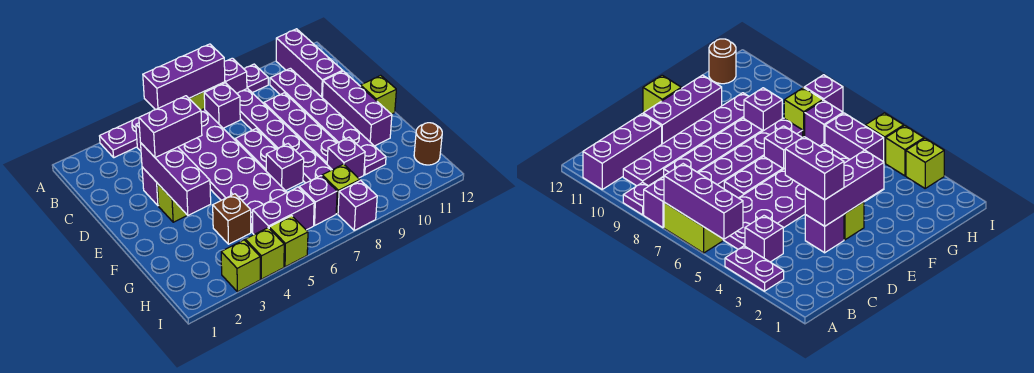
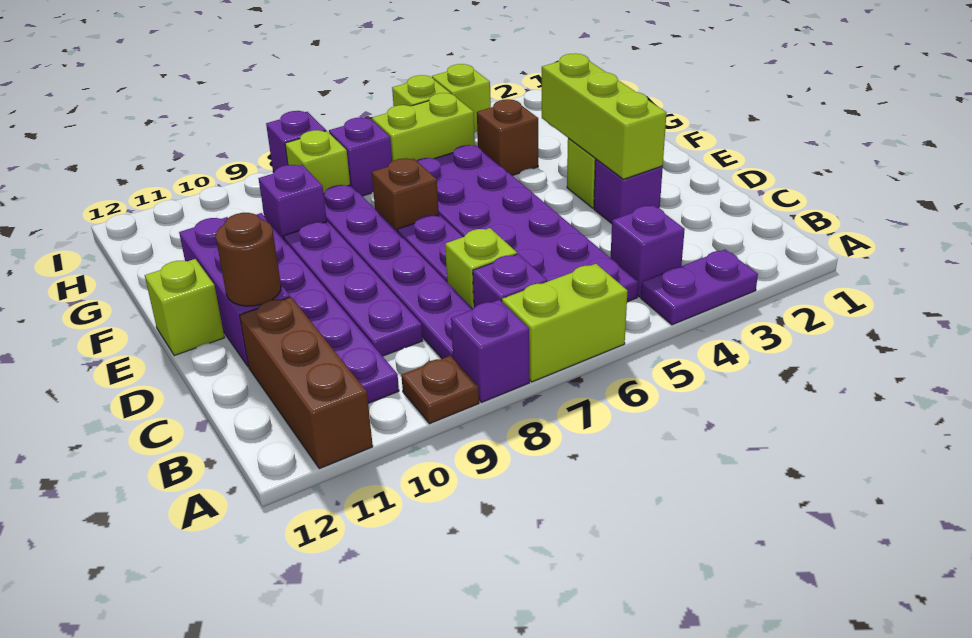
purple brick A5:A7 level 2 -> none
purple plate A9 level 1 -> brown plate A9 level 1
purple brick A11:C11 level 1 -> brown brick A11:C11 level 1
purple brick D3:F3 level 2 -> lime brick D3:F3 level 2
purple brick D3:D4 level 3 -> none
purple brick F7 level 1 -> brown brick F7 level 1
purple brick H5:H6 level 1 -> lime brick H5:H6 level 1
brown round brick H12 level 1 -> brown round brick D11 level 2
lime brick I3 level 1 -> lime brick C7 level 1

